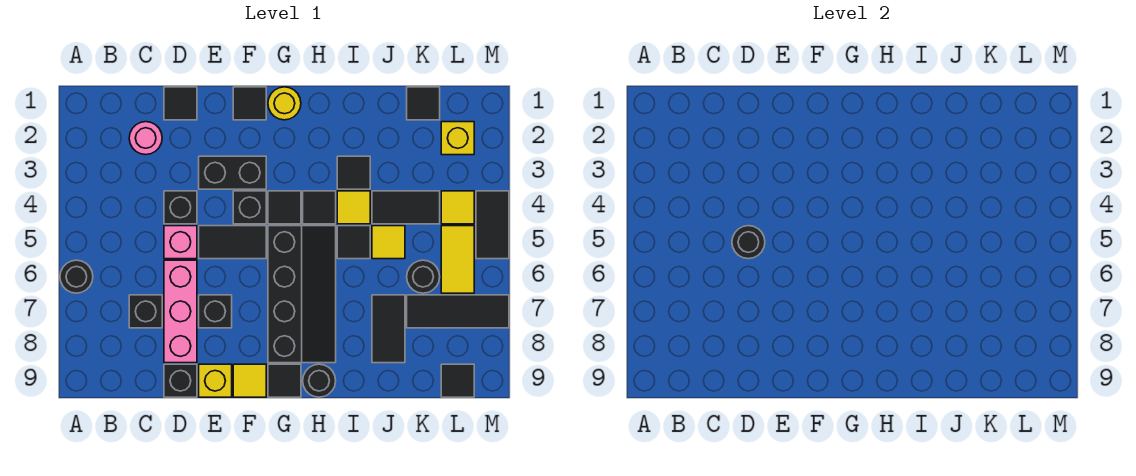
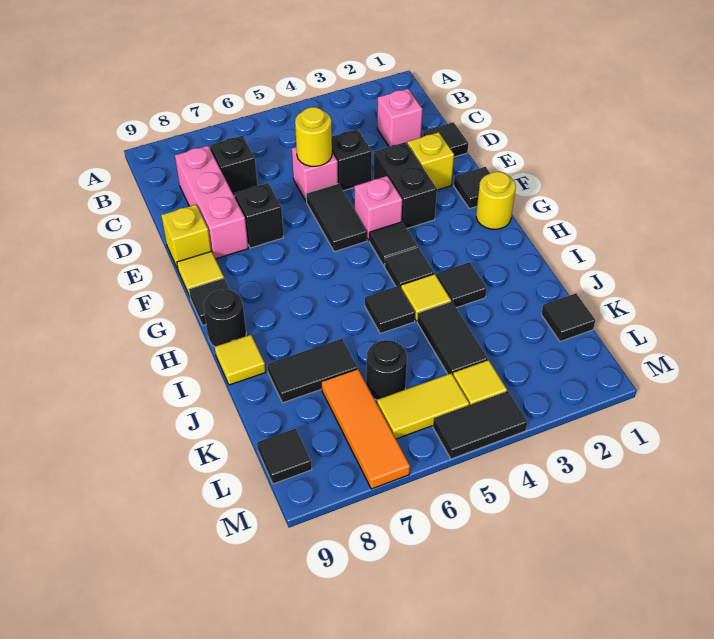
black round brick A6 level 1 -> none
pink round brick C2 level 1 -> pink brick C2 level 1
black round brick D5 level 2 -> yellow round brick D5 level 2
pink brick D6:D8 level 1 -> pink brick C8:E8 level 1
black brick D9 level 1 -> none
black brick F4 level 1 -> pink brick F4 level 1
black slope G5:H8 level 1 top G -> none
yellow tile J5 level 1 -> yellow tile I9 level 1
black tile K7:M7 level 1 -> orange tile K7:M7 level 1
yellow brick L2 level 1 -> yellow brick E2 level 1

